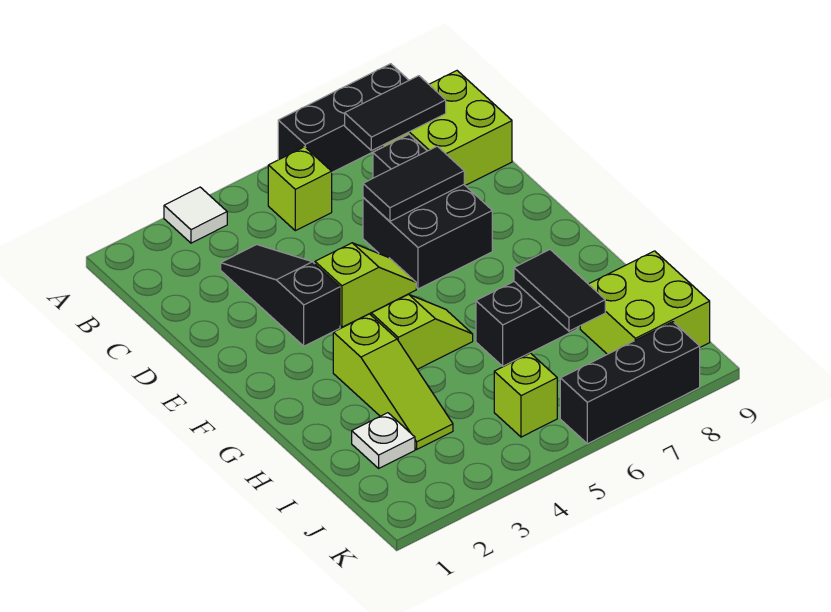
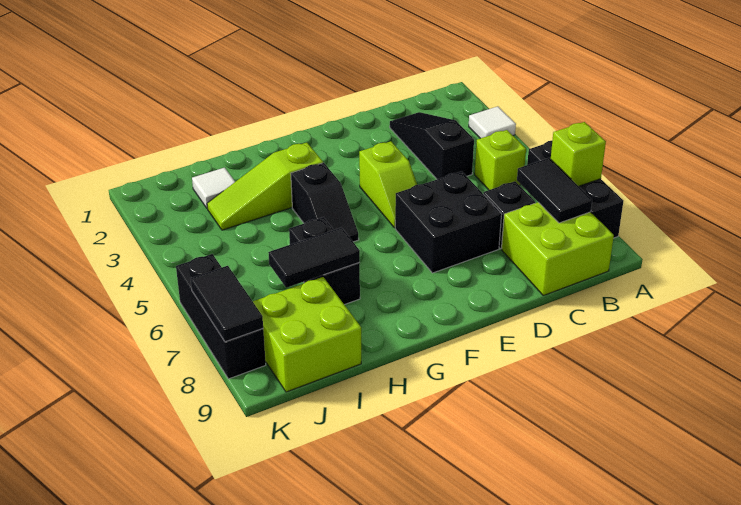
black slope C3:E3 level 1 top E -> black slope C2:C4 level 1 top 4
black tile D6:D7 level 2 -> black tile K7:K8 level 2
lime slope G4:G5 level 1 top 4 -> black slope G4:G5 level 1 top 4
white plate I2 level 1 -> white tile I2 level 1
lime brick J5 level 1 -> lime brick A7 level 2

